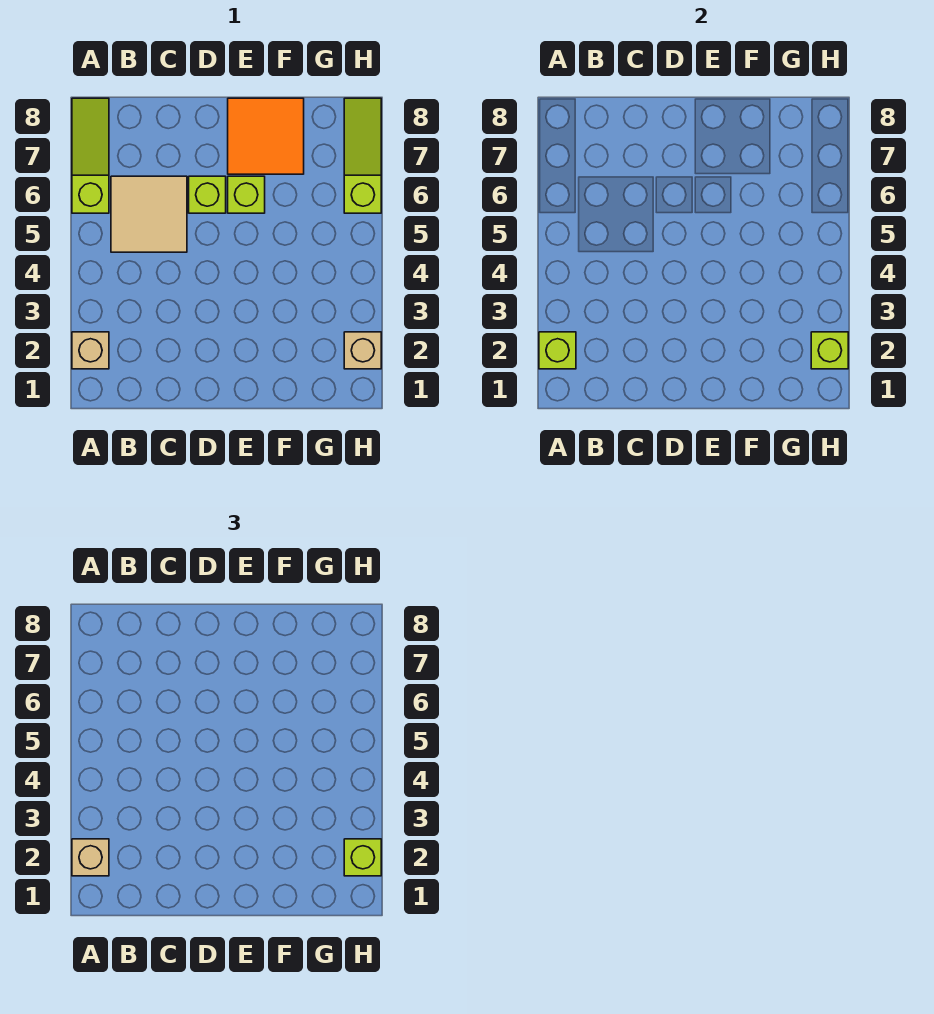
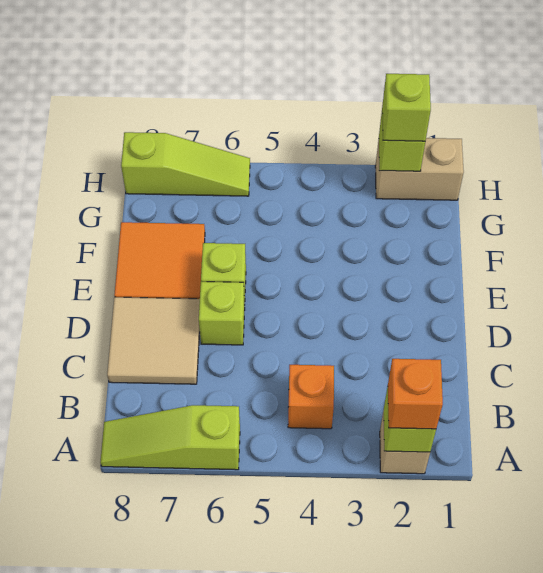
tan brick A2 level 3 -> orange brick A2 level 3
none -> orange brick B4 level 1
tan tile B5:C6 level 1 -> tan tile C7:D8 level 1
tan brick H2 level 1 -> tan brick H1:H2 level 1
lime slope H6:H8 level 1 top 6 -> lime slope H6:H8 level 1 top 8

